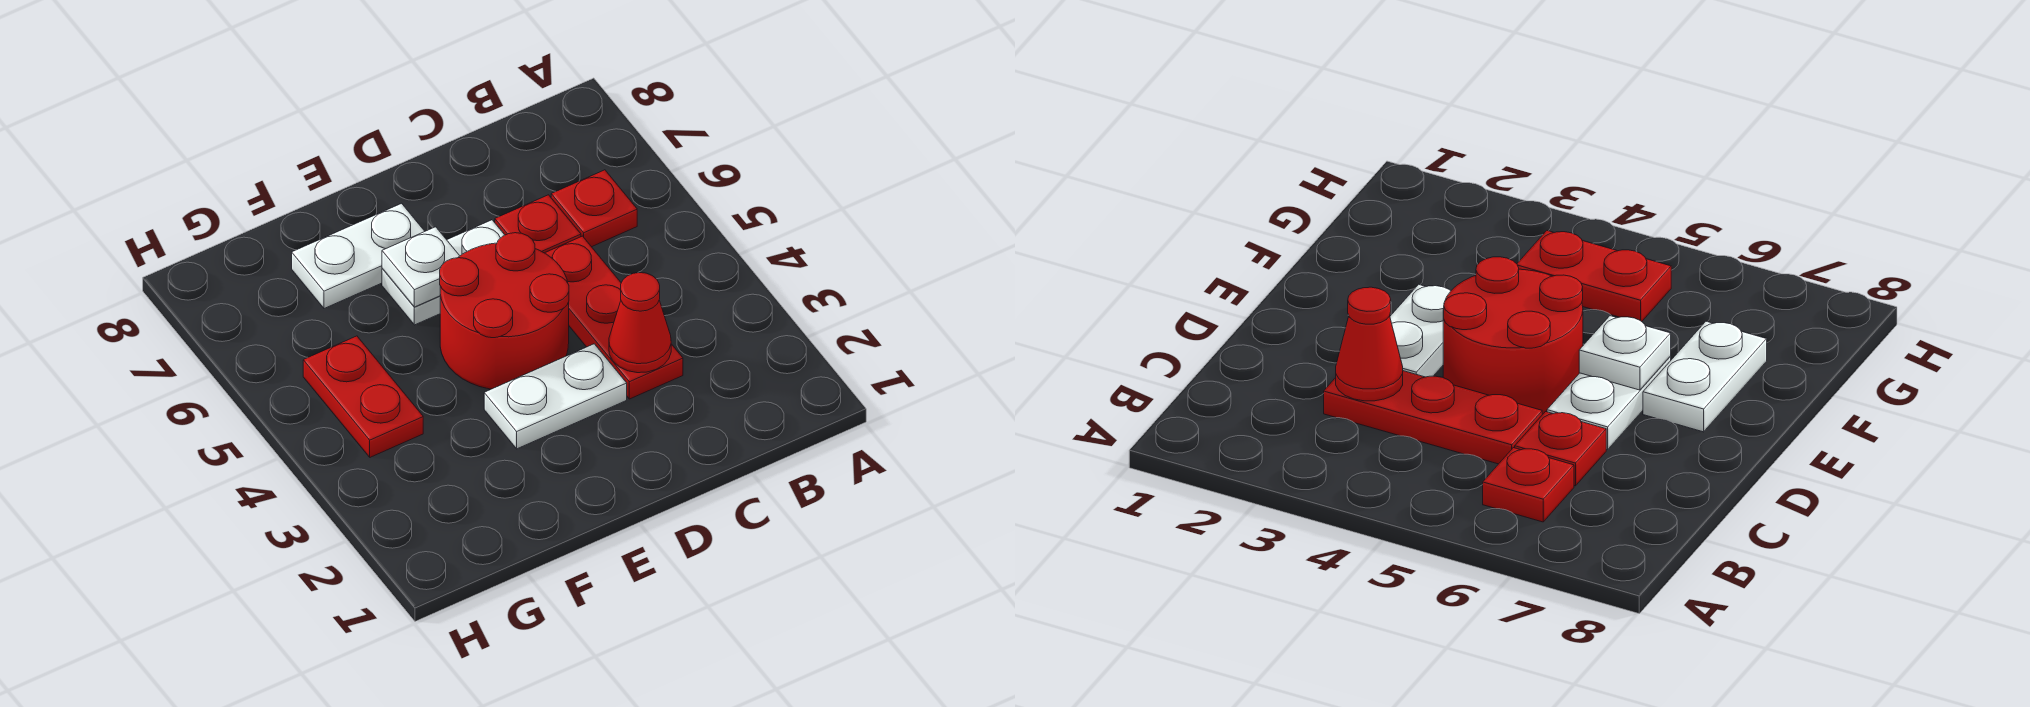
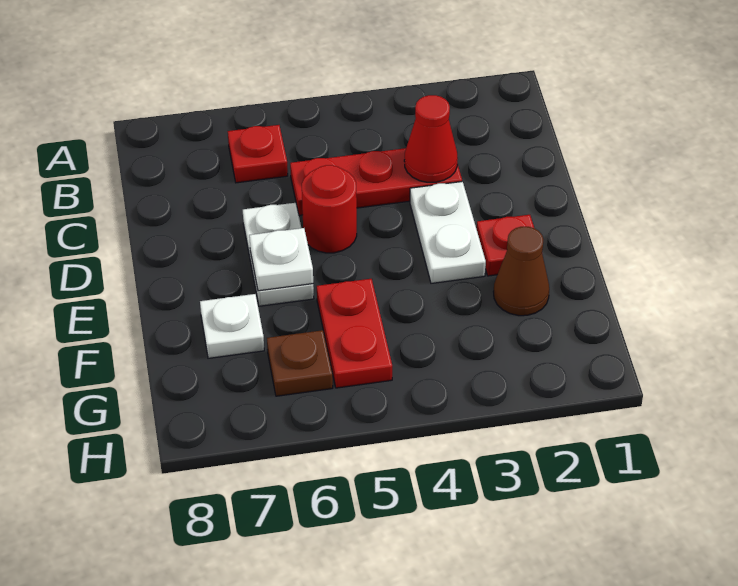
red plate C6 level 1 -> red plate E2 level 1
red round brick D4:E5 level 1 -> red round brick D5 level 1
white plate E7:F7 level 1 -> white plate F7 level 1
none -> brown cone F2 level 1
red plate G4:G5 level 1 -> red plate F5:G5 level 1
none -> brown plate G6 level 1

